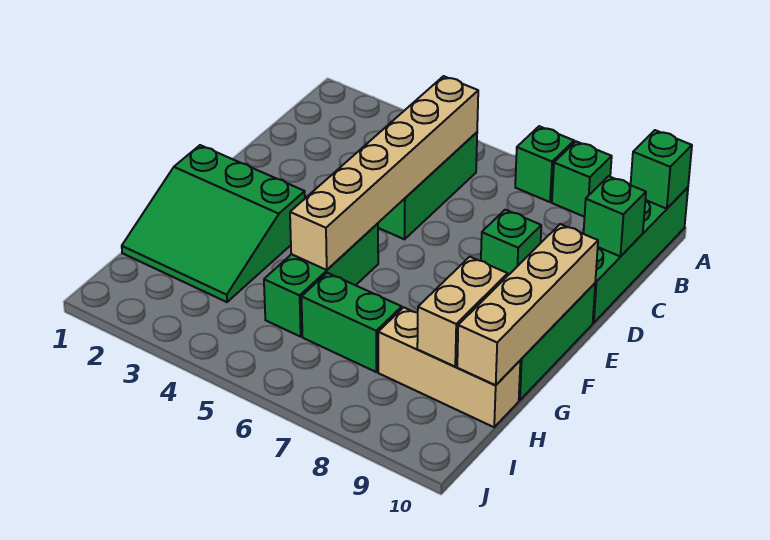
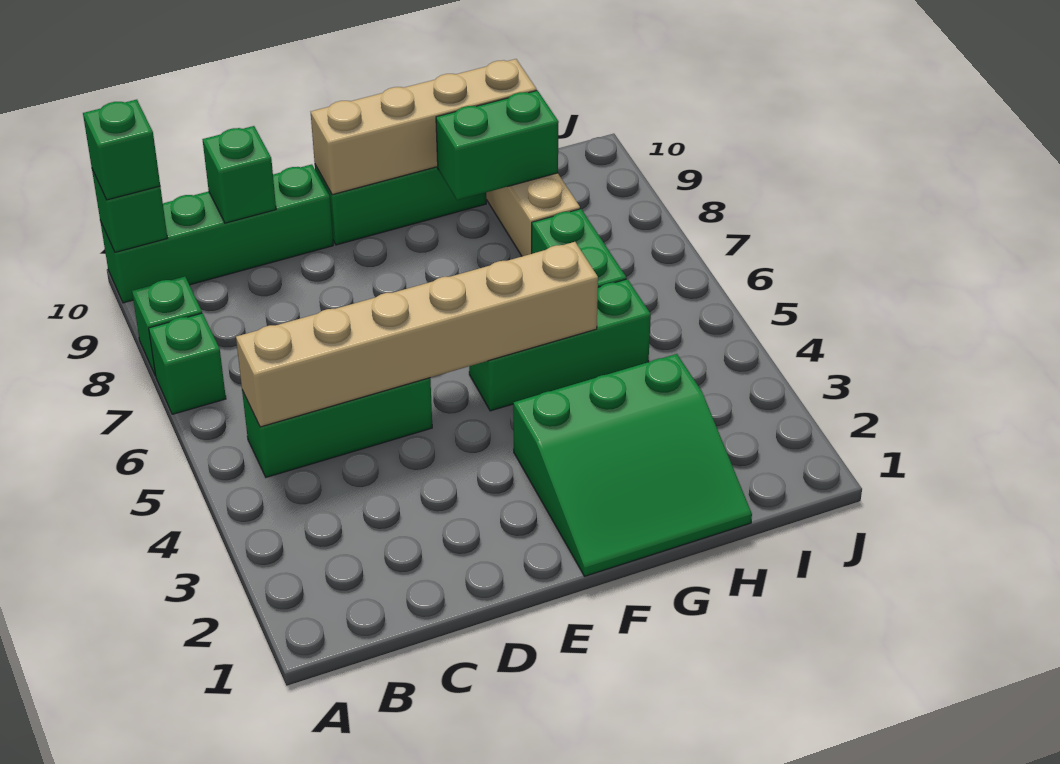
green brick D8 level 1 -> green brick A10 level 3
green slope F1:H3 level 1 top F -> green slope F1:H3 level 1 top 3
tan brick G9:H9 level 2 -> green brick G9:H9 level 2

